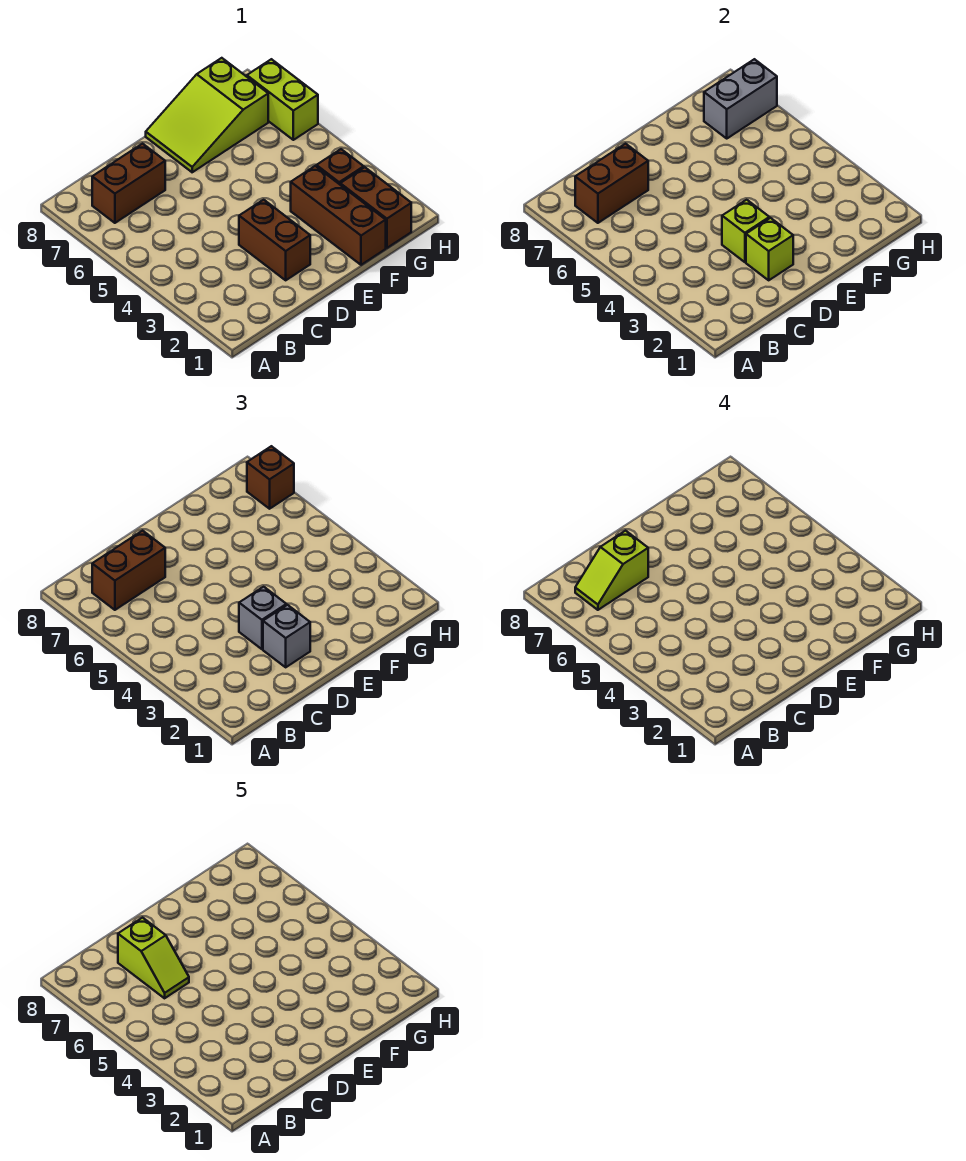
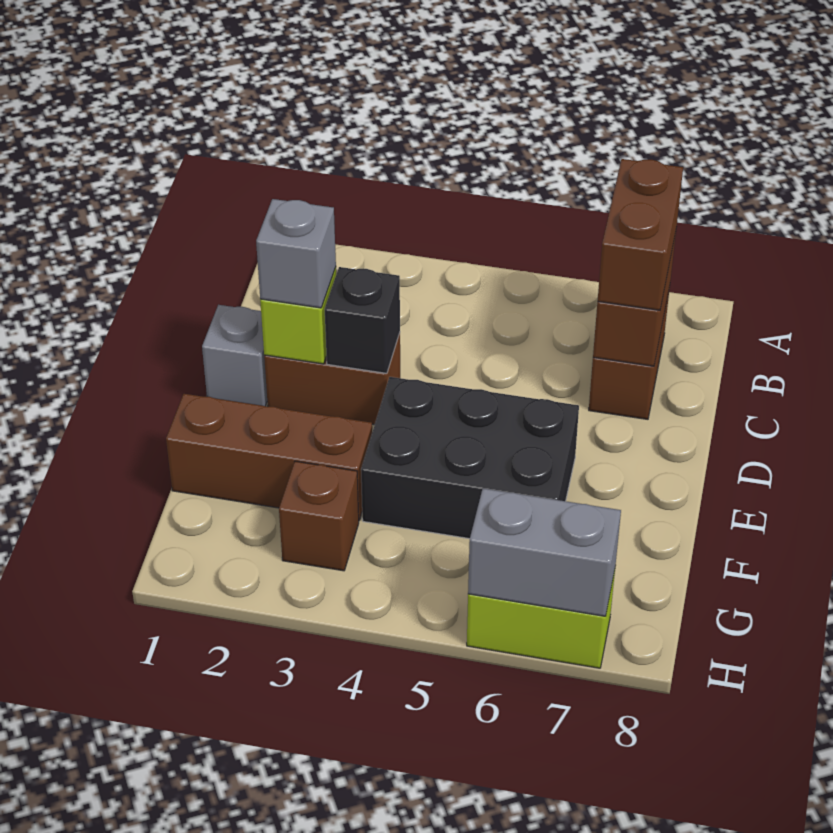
lime slope B7:C7 level 4 top C -> none
lime slope C6:C7 level 5 top 7 -> none
lime brick D3 level 2 -> black brick D3 level 2
grey brick D3 level 3 -> grey brick D1 level 1
none -> black brick E4:F6 level 1
lime slope E7:G8 level 1 top G -> none
brown brick G1:G2 level 1 -> none
grey brick G7:H7 level 2 -> grey brick H6:H7 level 2
brown brick H7 level 3 -> none

